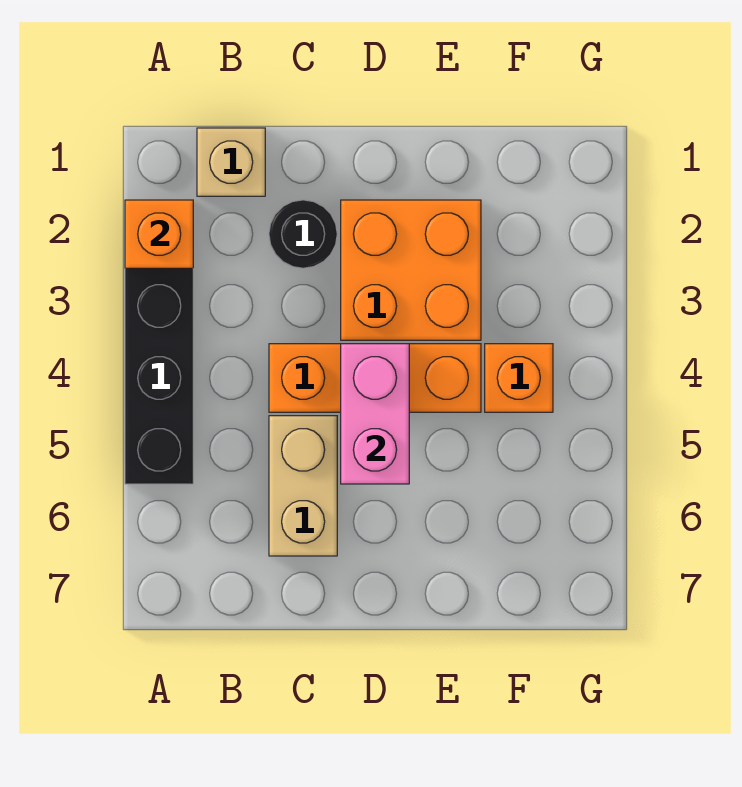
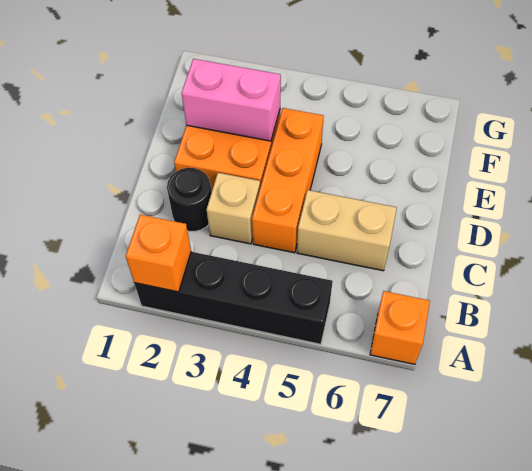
tan brick B1 level 1 -> tan brick C3 level 1
pink brick D4:D5 level 2 -> pink brick E2:E3 level 2
orange brick F4 level 1 -> orange brick A7 level 1

